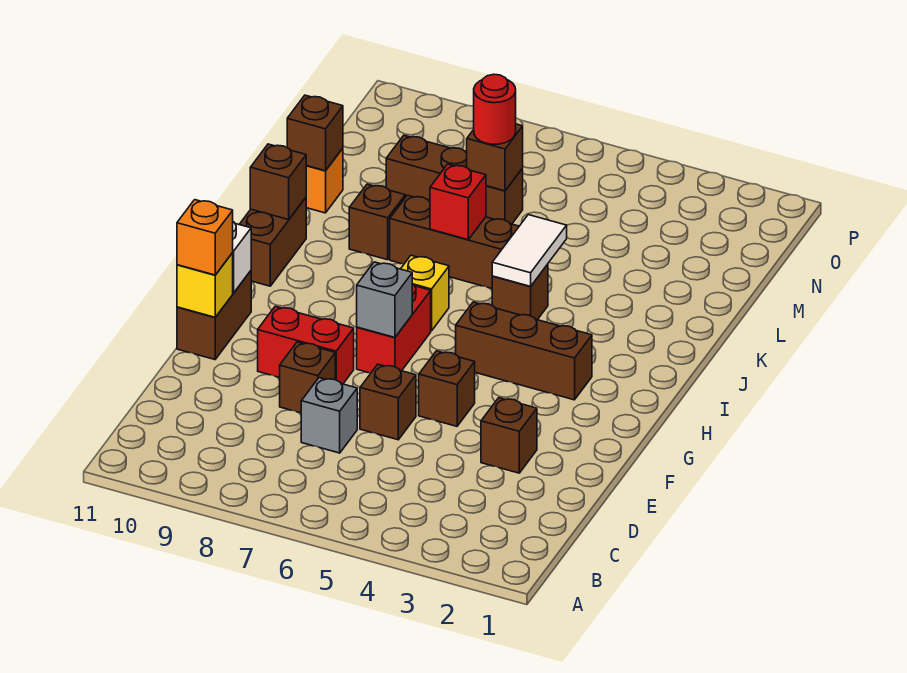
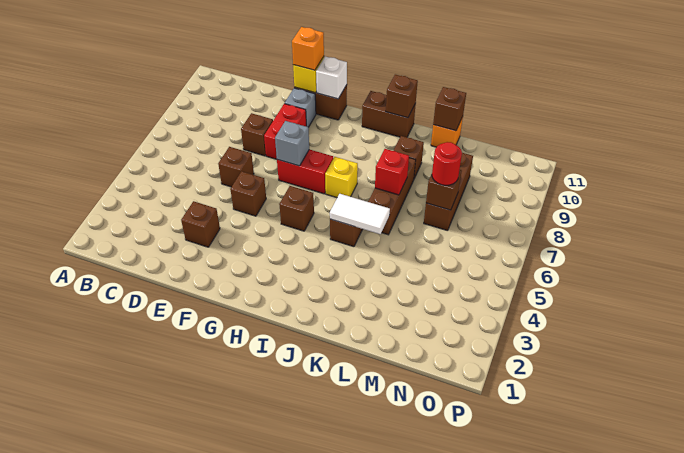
grey brick D7 level 1 -> grey brick F10 level 1
brown brick H3:H5 level 1 -> brown brick H5 level 1

